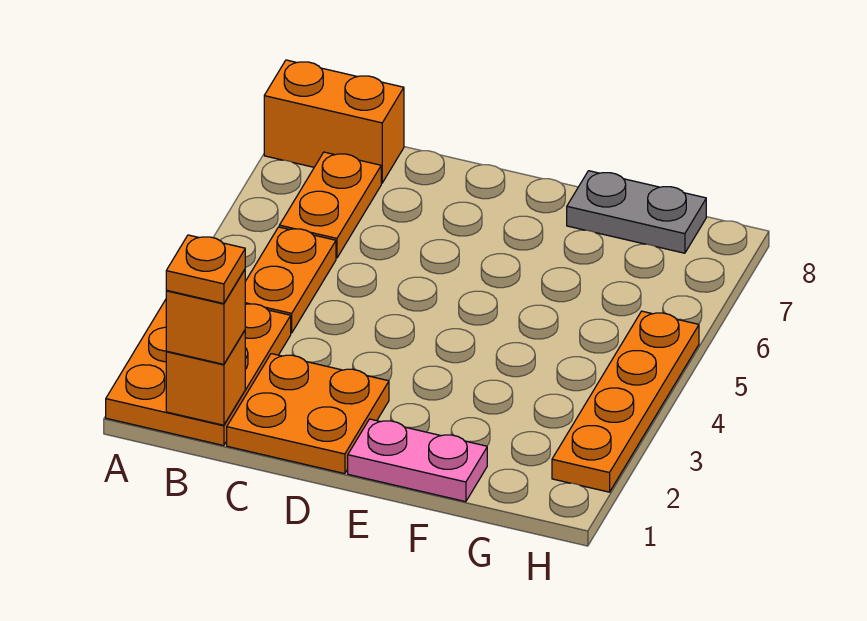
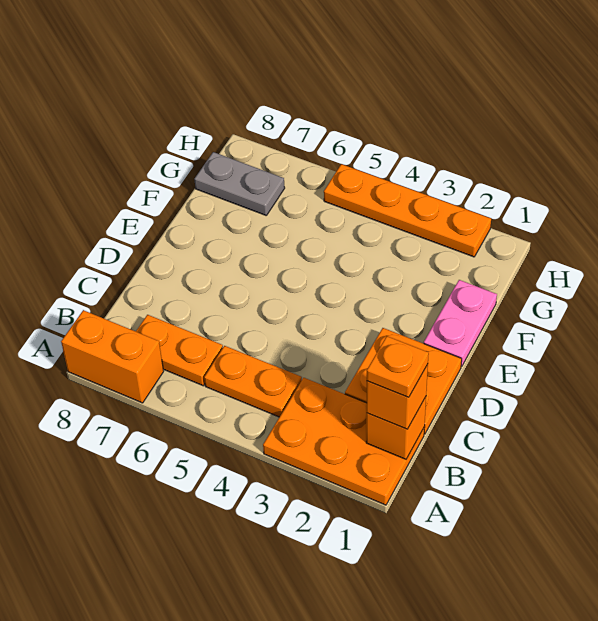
orange brick A8:B8 level 1 -> orange brick A7:A8 level 1
grey plate F8:G8 level 1 -> grey plate G7:G8 level 1

